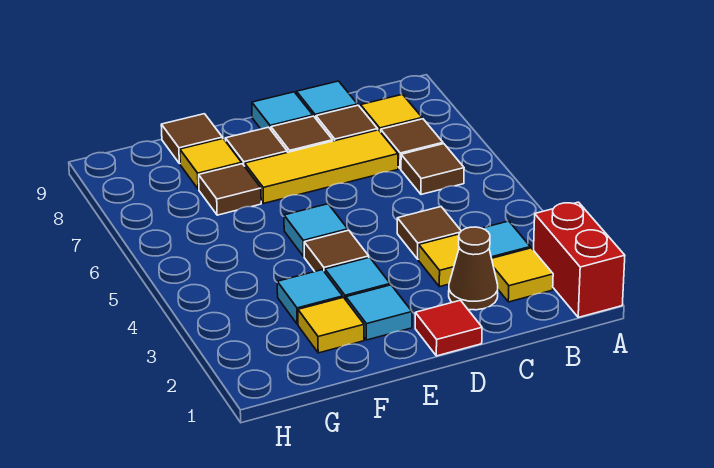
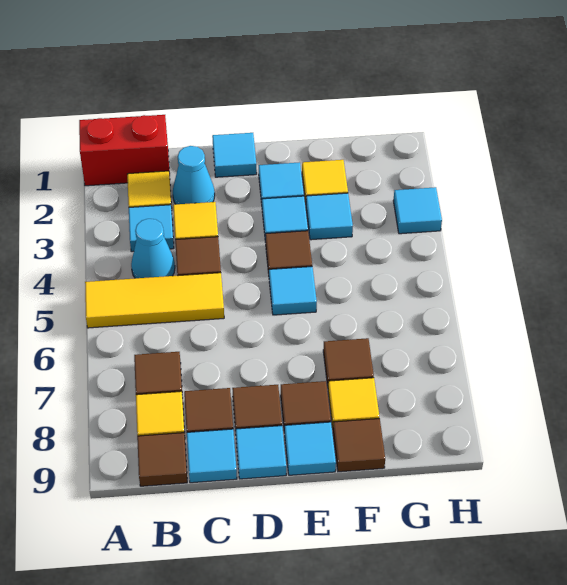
red brick A1:A2 level 1 -> red brick A1:B1 level 1
none -> cyan cone B4 level 1
brown tile B6 level 1 -> brown tile B9 level 1
brown cone C2 level 1 -> cyan cone C2 level 1
yellow tile C7:E7 level 1 -> yellow tile A5:C5 level 1
red tile D1 level 1 -> cyan tile D1 level 1
none -> cyan tile E9 level 1
none -> cyan tile H3 level 1

